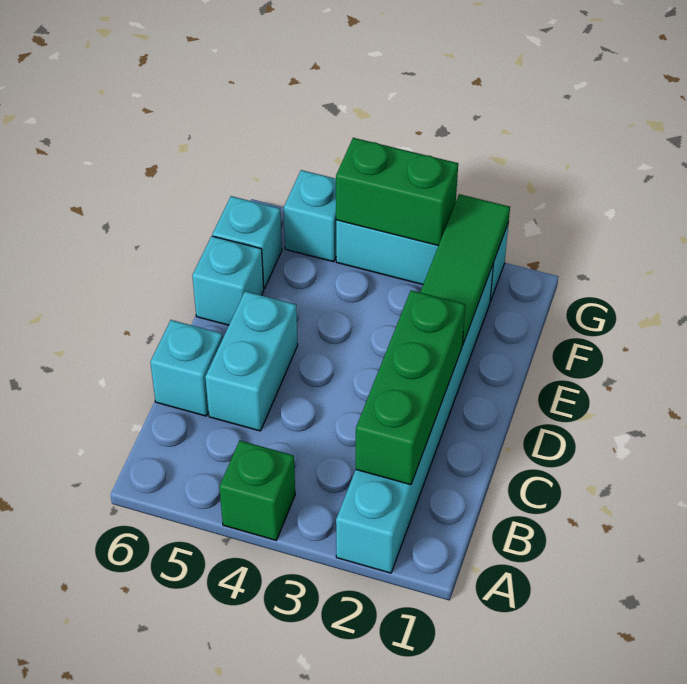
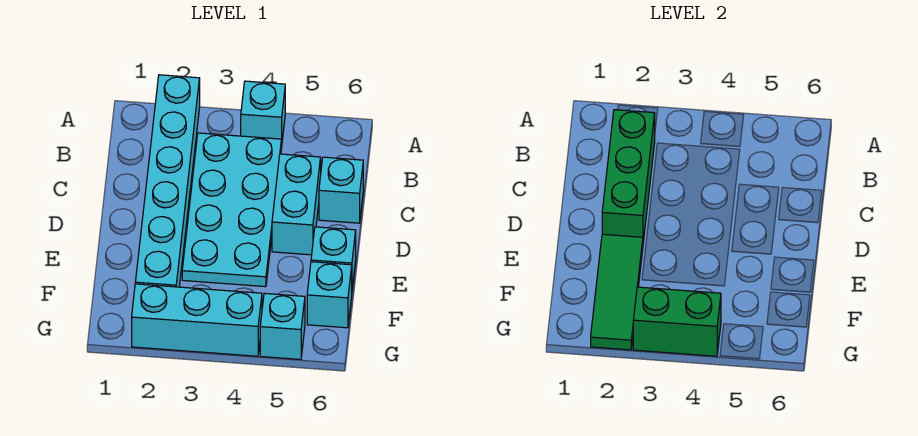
green brick A4 level 1 -> cyan brick A4 level 1
none -> cyan plate B3:E4 level 1

